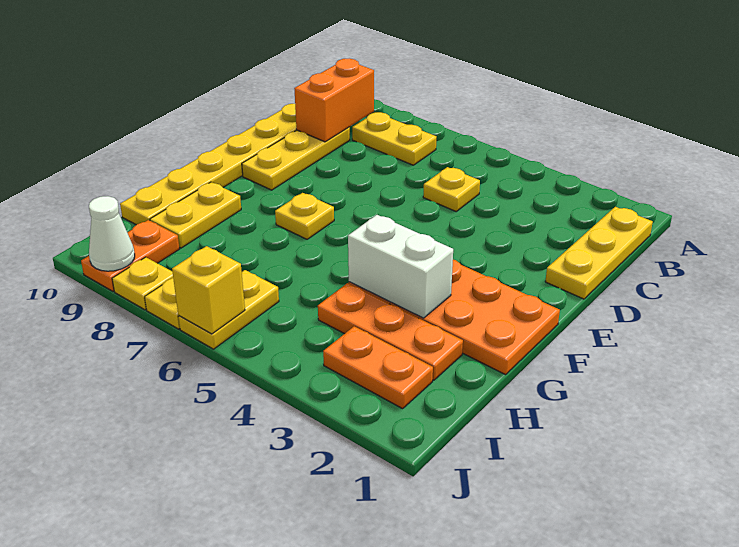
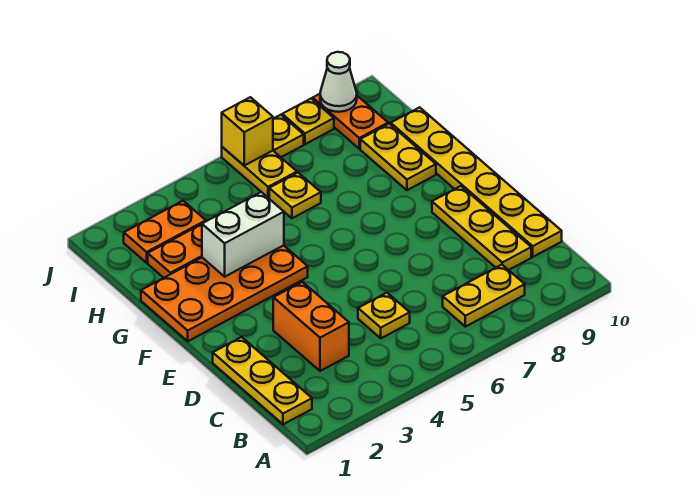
orange brick B9:C9 level 2 -> orange brick C3:D3 level 1
yellow plate F7 level 1 -> yellow plate H6 level 1

